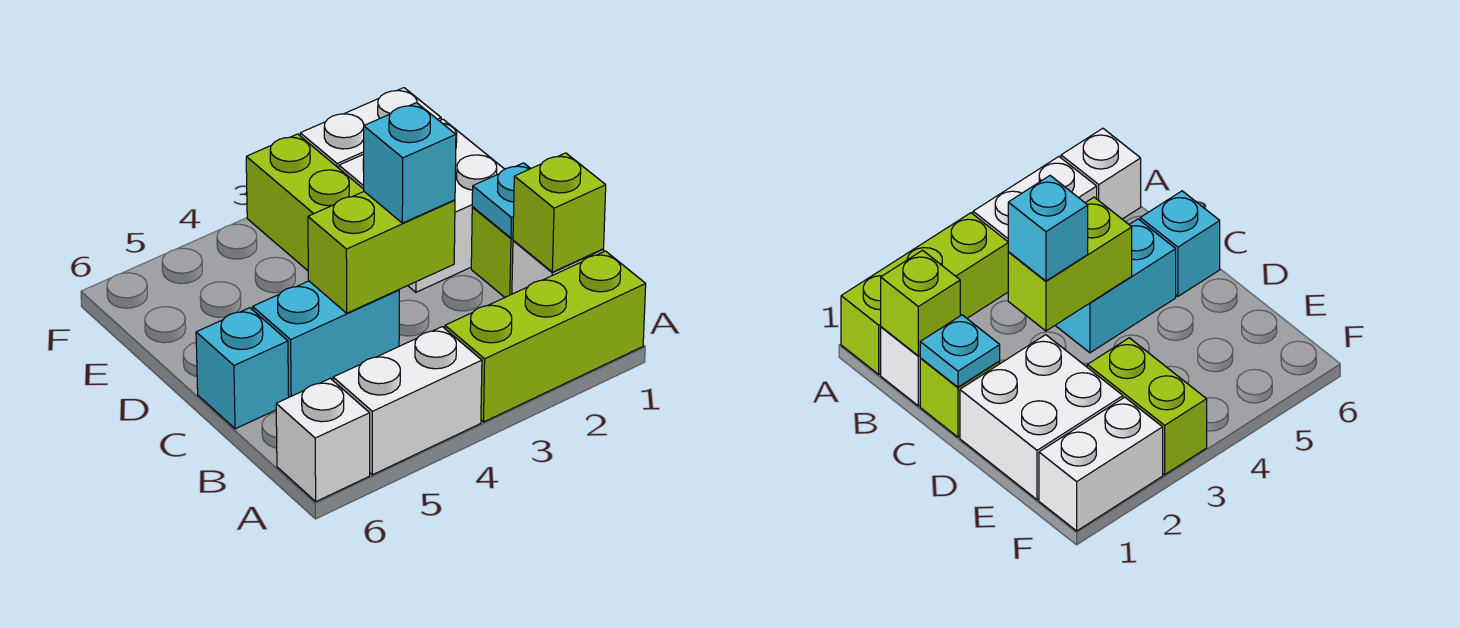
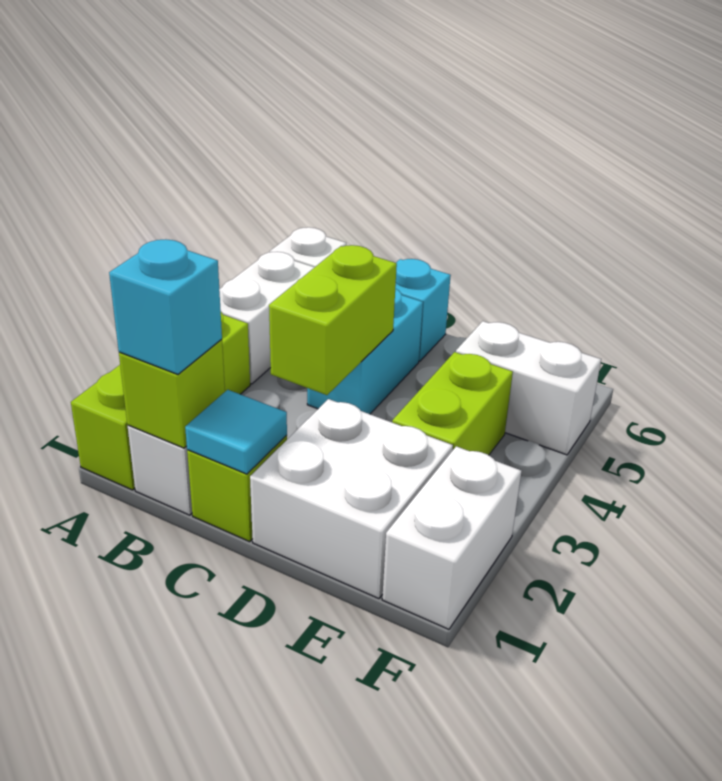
cyan plate C1 level 2 -> cyan tile C1 level 2
cyan brick C3 level 3 -> cyan brick B1 level 3
lime brick E3:F3 level 1 -> lime brick E3:E4 level 1
none -> white brick E5:F5 level 1

